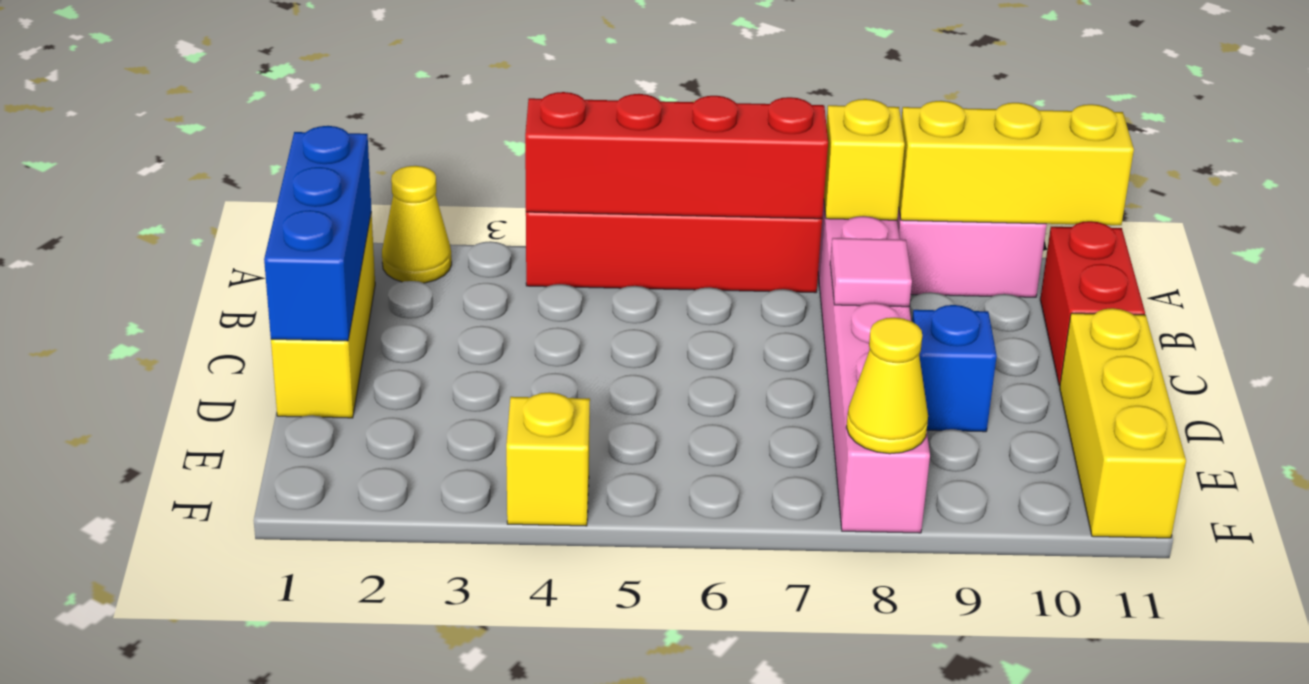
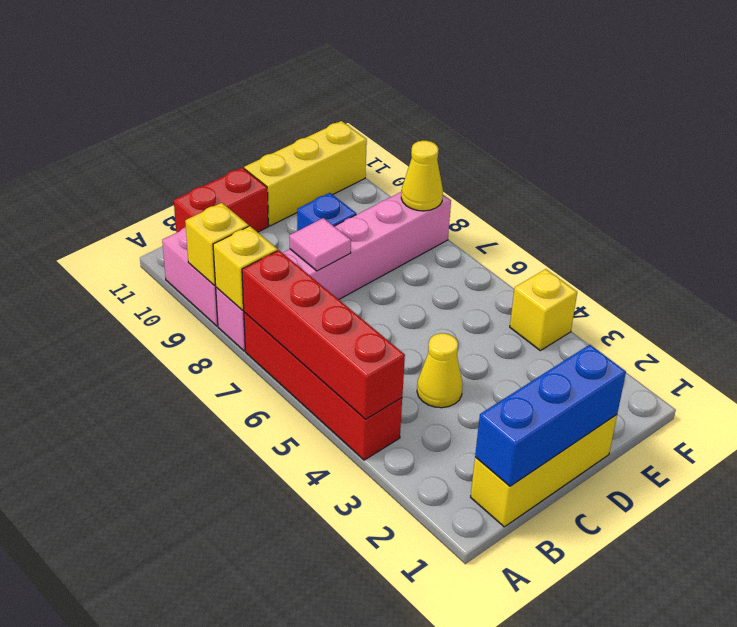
yellow cone A2 level 1 -> yellow cone C4 level 1
yellow brick A9:A11 level 2 -> yellow brick A9 level 2

